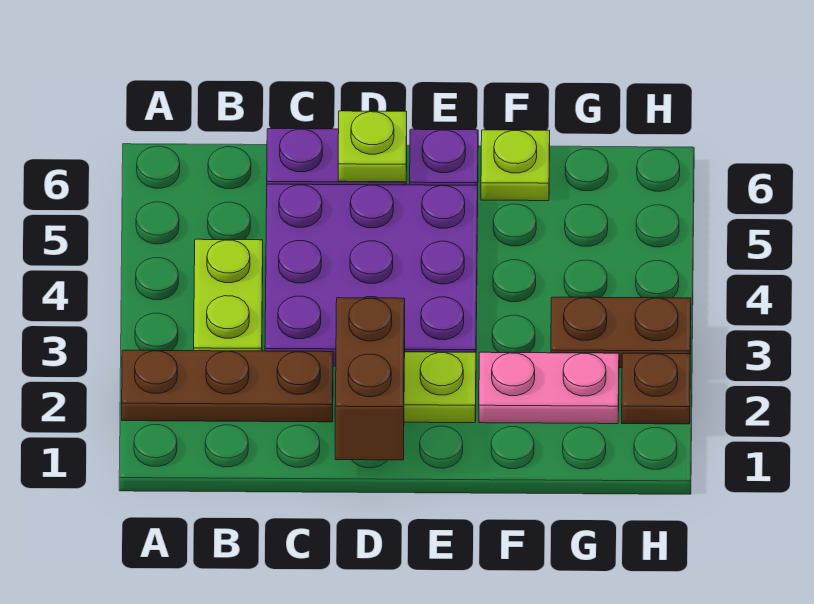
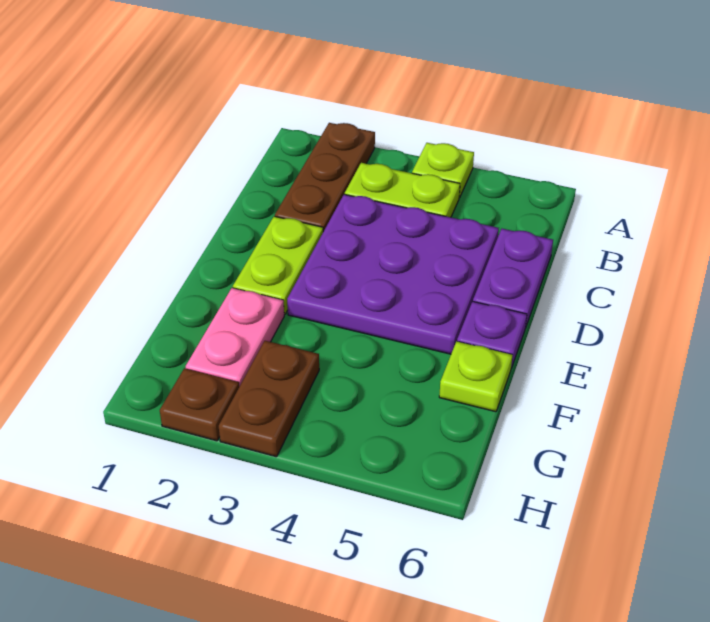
brown brick D1:D2 level 2 -> none
lime plate D6 level 2 -> lime plate A4 level 1

